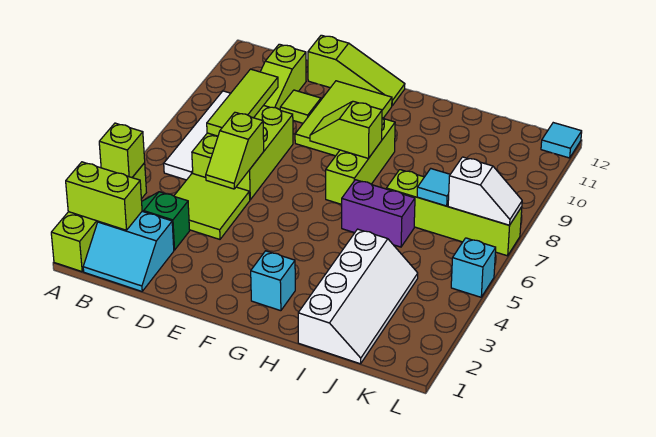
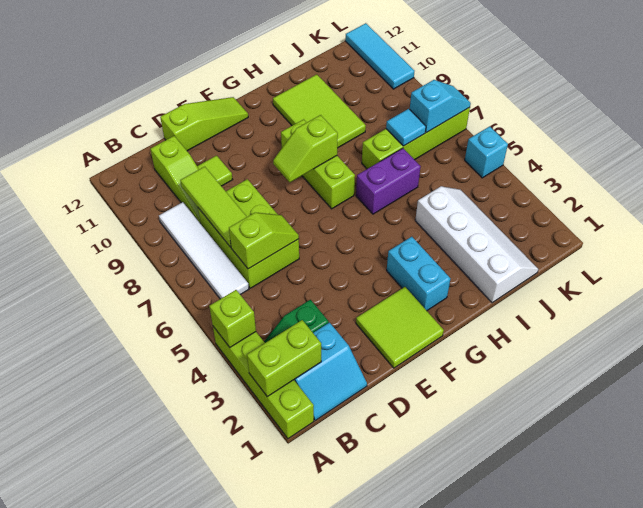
lime tile C4:D5 level 1 -> lime tile E1:F2 level 1
lime slope D5:D6 level 2 top 6 -> lime slope C6:D6 level 2 top C
lime tile E9:F11 level 1 -> lime tile H9:I11 level 1
cyan brick G2 level 1 -> cyan brick G2:G3 level 1
white slope K7:L7 level 2 top K -> cyan slope K7:L7 level 2 top K
cyan tile L12 level 1 -> cyan tile L10:L12 level 1

